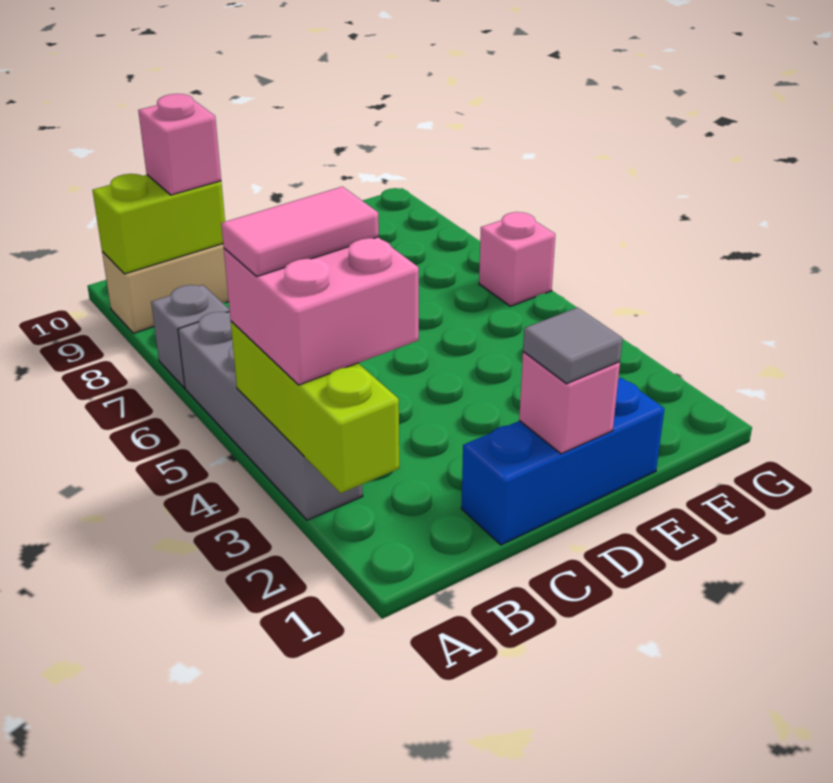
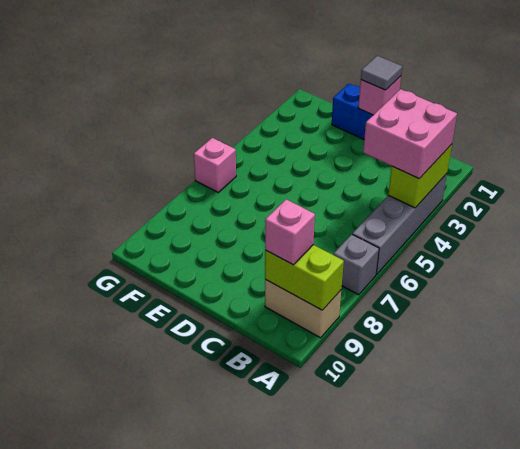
lime brick A2:A4 level 2 -> lime brick A3:A4 level 2
pink tile A4:B4 level 4 -> none

